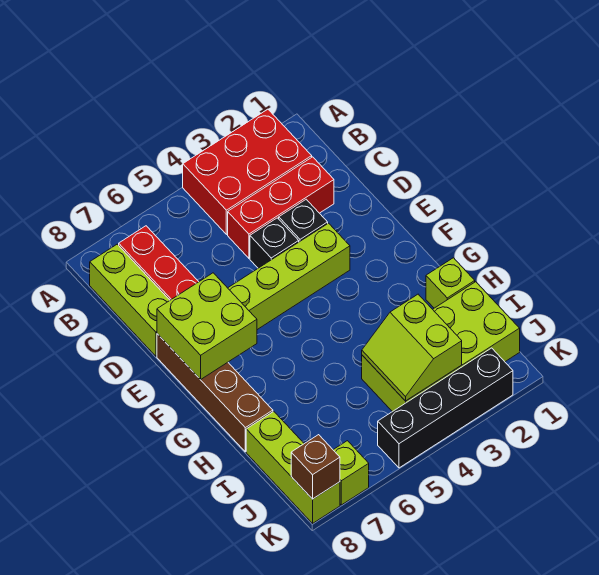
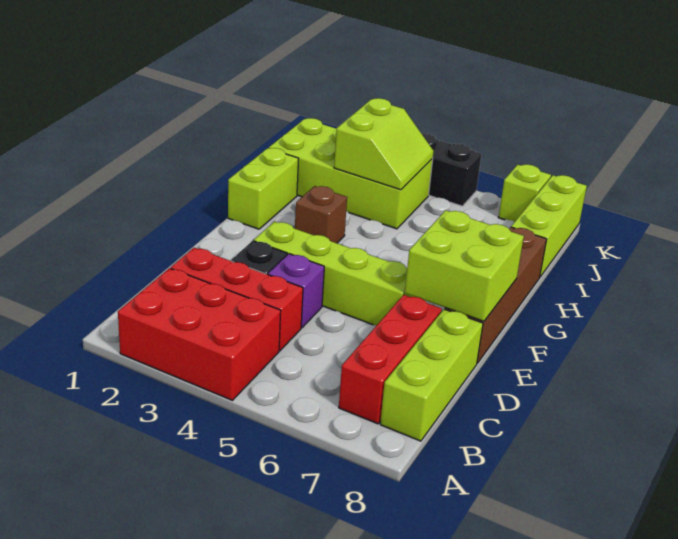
black brick D4 level 1 -> purple brick D4 level 1
lime brick H1 level 1 -> lime brick G1:H1 level 1
brown brick K8 level 2 -> brown brick G3 level 1

